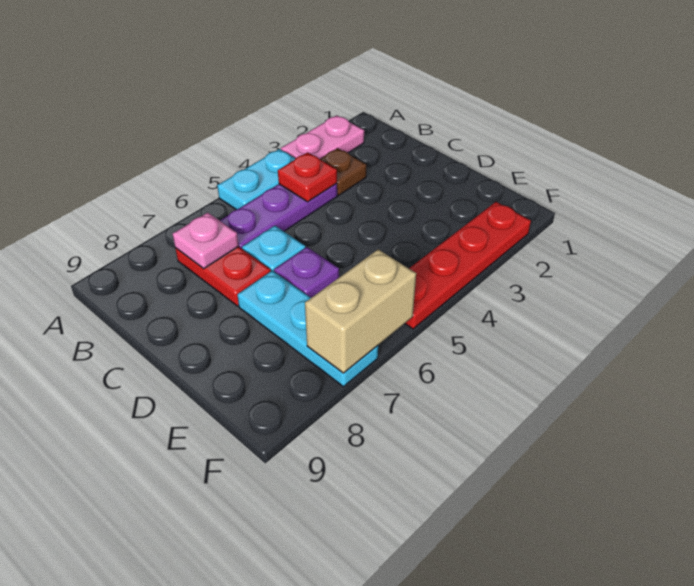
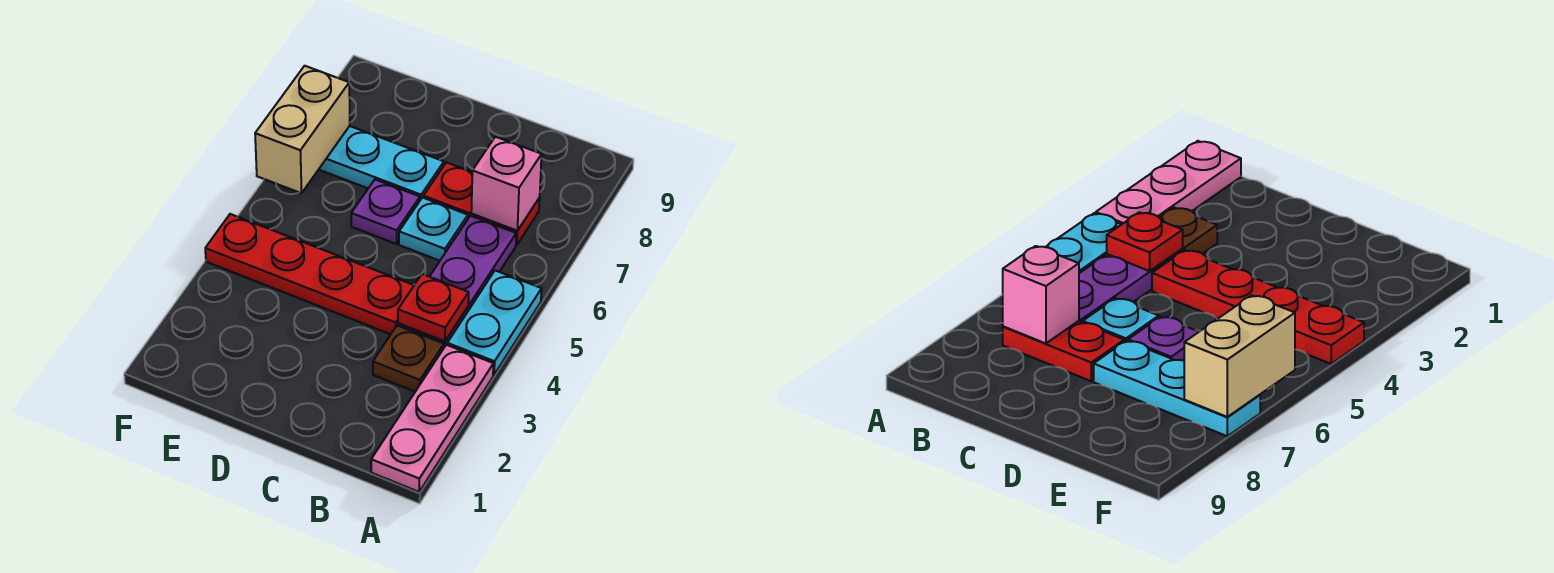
pink plate A2:A3 level 1 -> pink plate A1:A3 level 1
pink plate B7 level 2 -> pink brick B7 level 2
red plate F2:F5 level 1 -> red plate C4:F4 level 1

